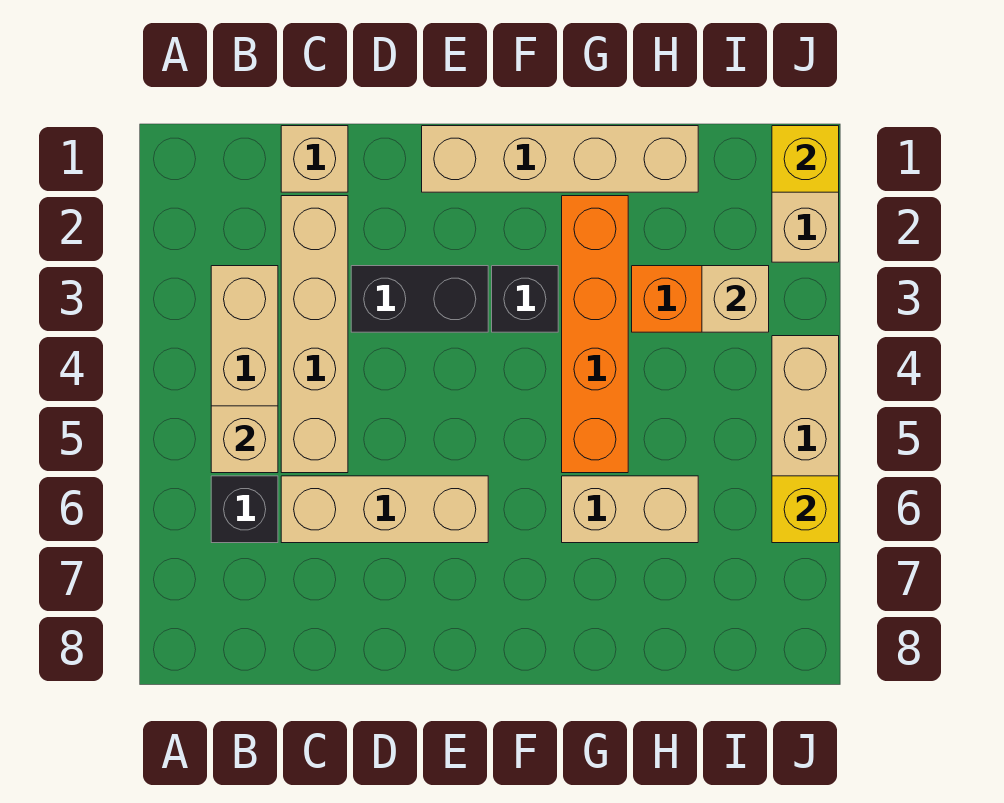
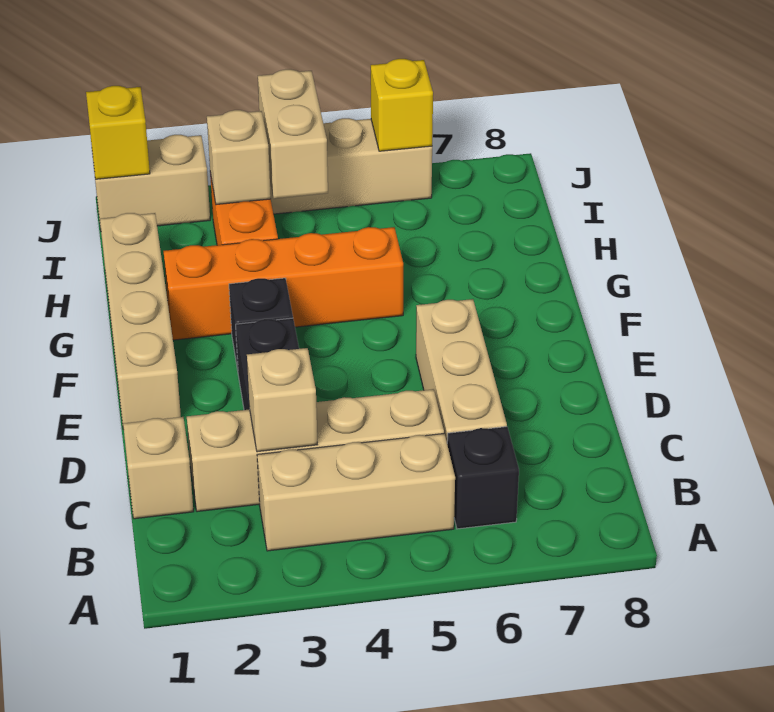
tan brick B5 level 2 -> tan brick C3 level 2
tan brick G6:H6 level 1 -> tan brick I4:J4 level 2

